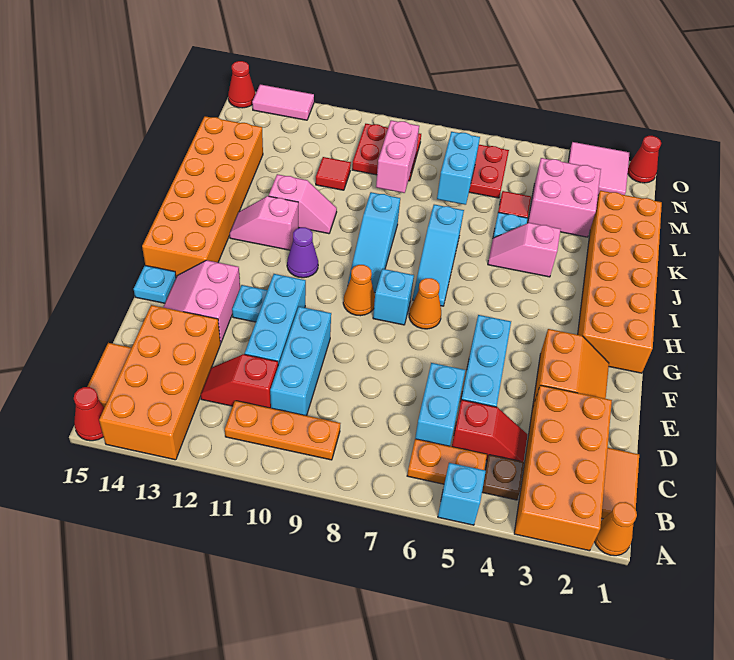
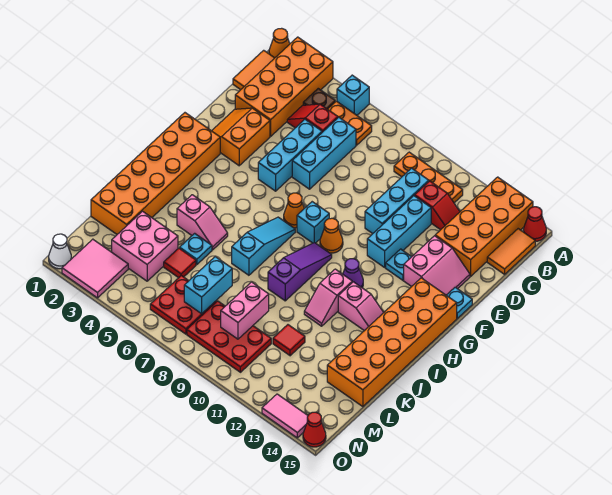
cyan brick C6:D6 level 1 -> cyan brick C6:E6 level 1
cyan slope H9:J9 level 1 top J -> purple slope H9:J9 level 1 top J
pink slope J11:J12 level 1 top 12 -> pink slope I11:J11 level 1 top I
red plate M9:N10 level 1 -> red plate M8:N10 level 1
red cone O1 level 1 -> white cone O1 level 1

